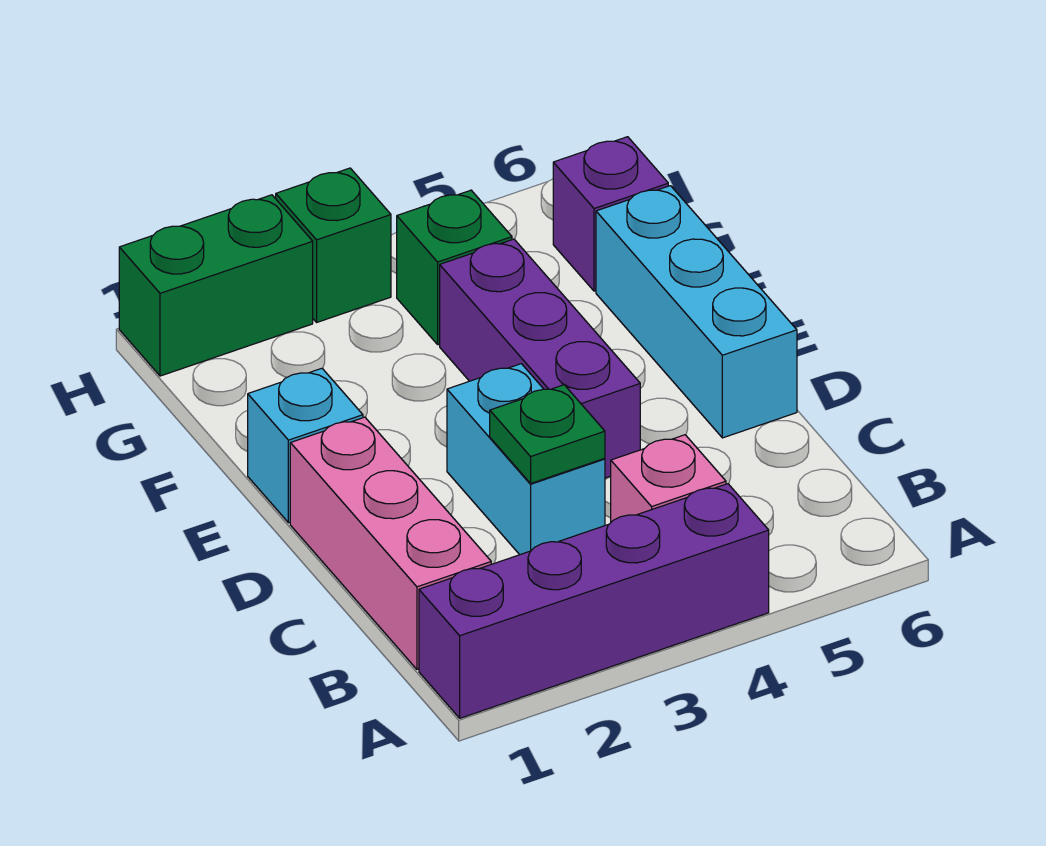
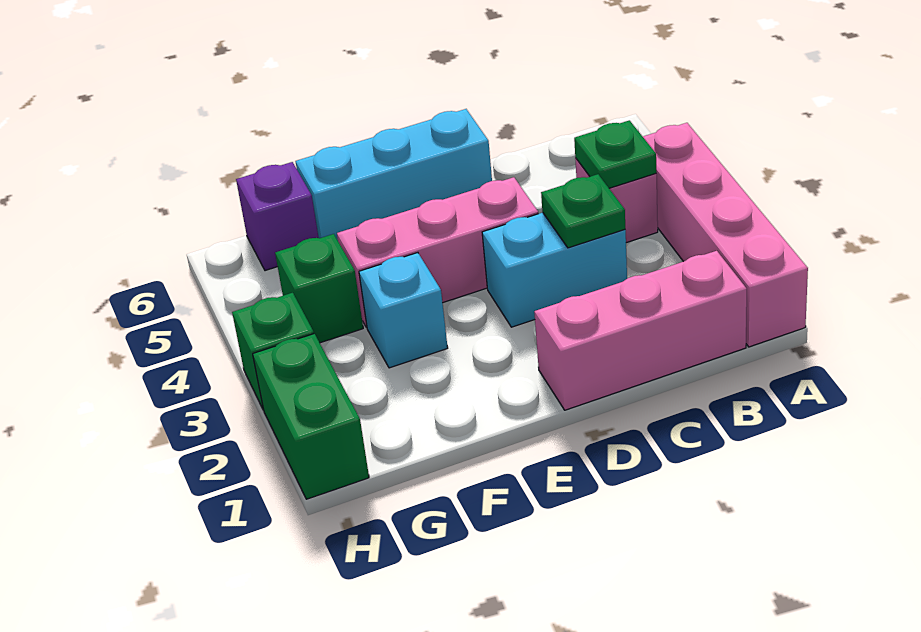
purple brick A1:A4 level 1 -> pink brick A1:A4 level 1
none -> green plate B4 level 2
purple brick D4:F4 level 1 -> pink brick D4:F4 level 1
cyan brick E1 level 1 -> cyan brick F3 level 1

